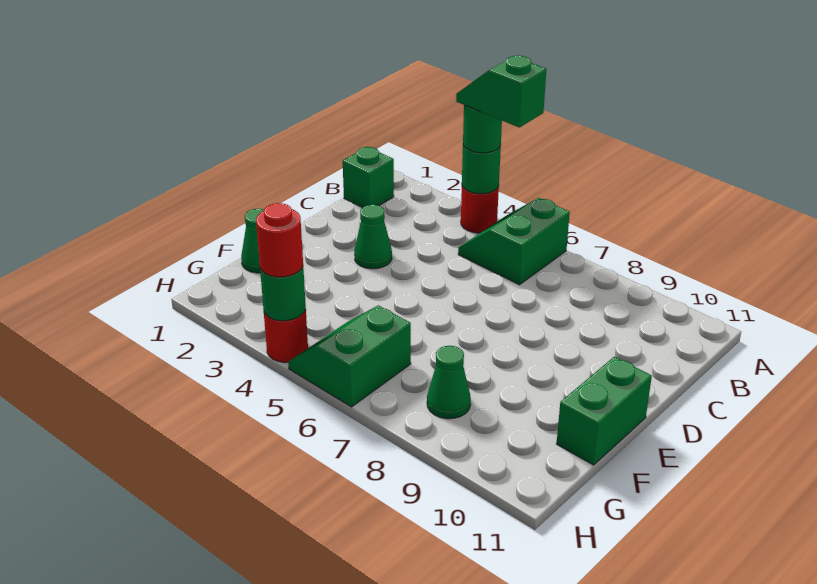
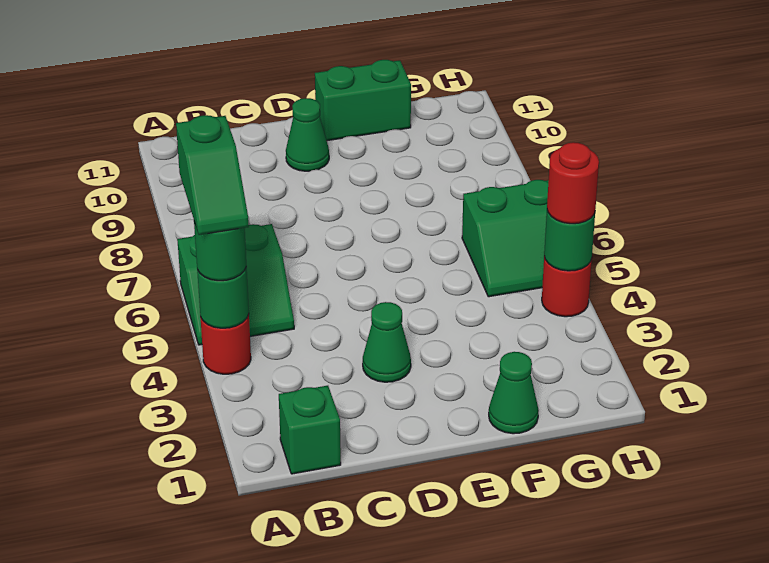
green cone G8 level 1 -> green cone D10 level 1

